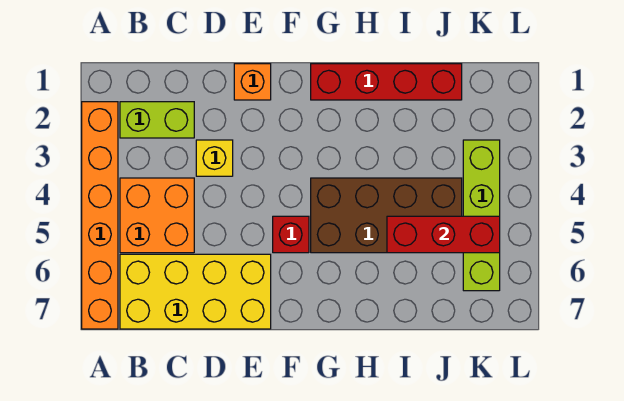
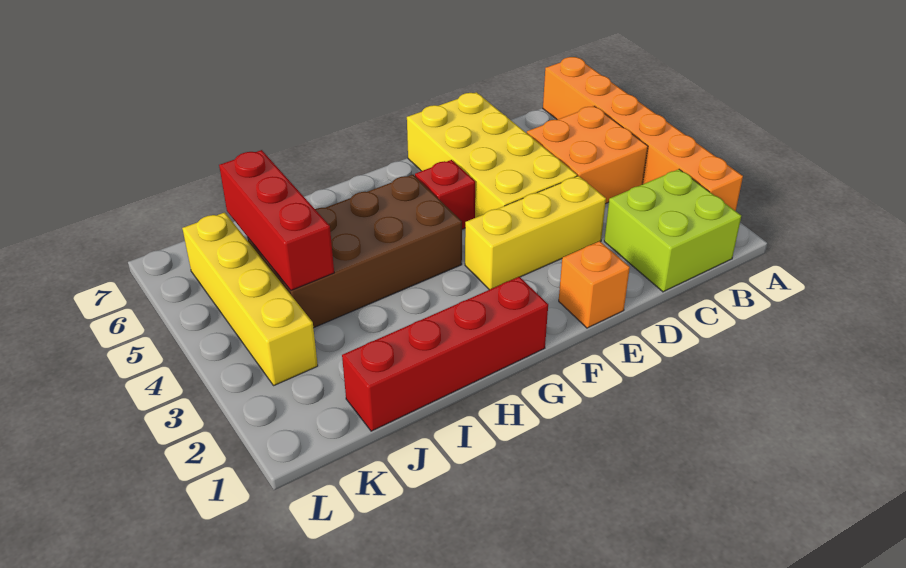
lime brick B2:C2 level 1 -> lime brick B1:C2 level 1
yellow brick B6:E7 level 1 -> yellow brick D4:E7 level 1
yellow brick D3 level 1 -> yellow brick D3:F3 level 1
red brick I5:K5 level 2 -> red brick J4:J6 level 2
lime brick K3:K6 level 1 -> yellow brick K3:K6 level 1

